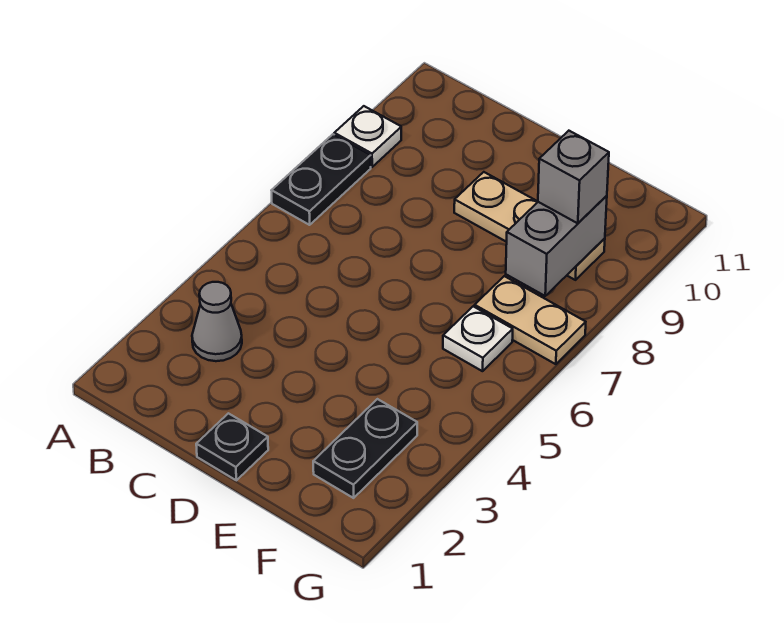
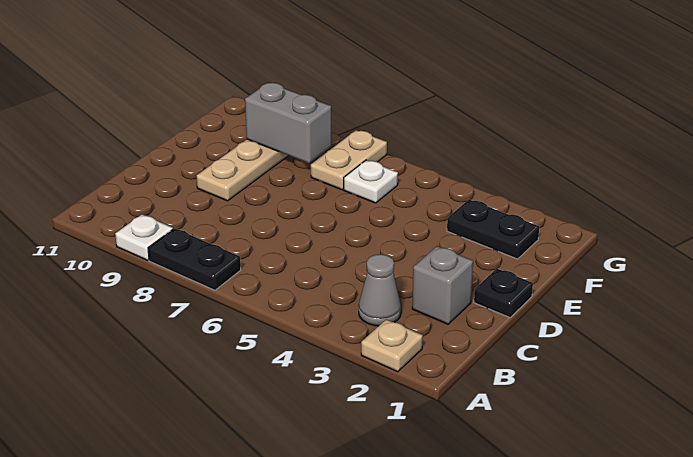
none -> tan plate A2 level 1
grey brick F9 level 3 -> grey brick C2 level 1

